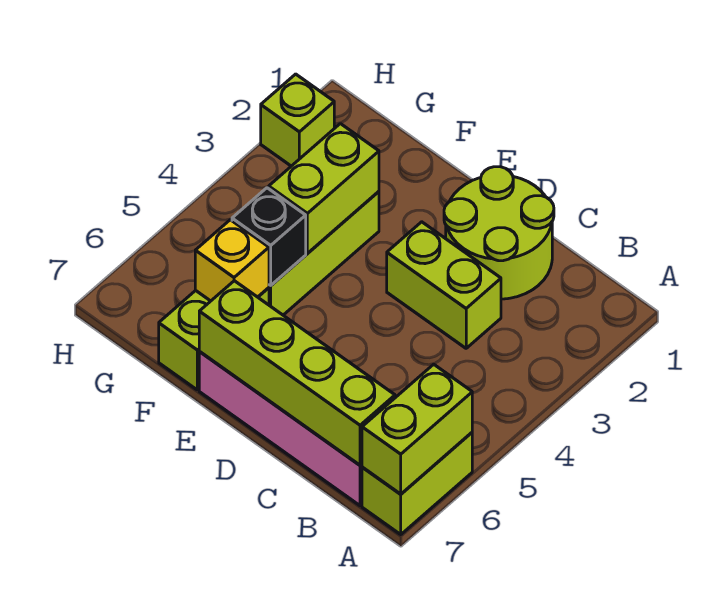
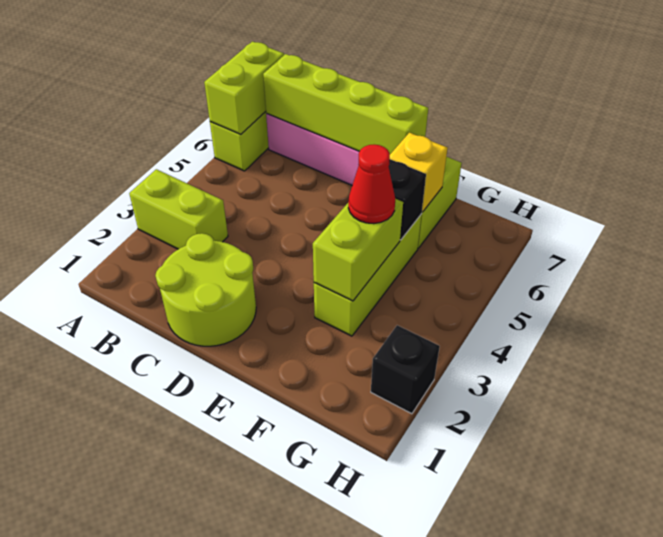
lime brick C3:D3 level 1 -> lime brick A3:B3 level 1
none -> red cone F4 level 3
lime brick H2 level 1 -> black brick H2 level 1

